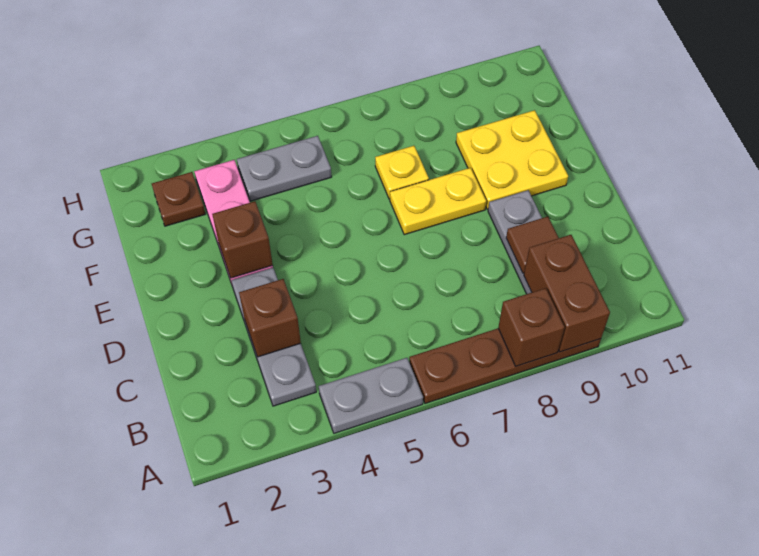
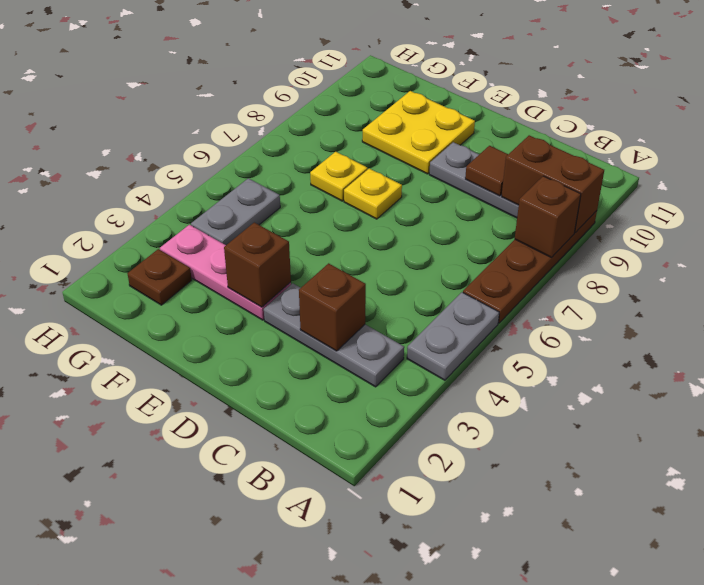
yellow plate E7:E8 level 1 -> yellow plate E7 level 1

